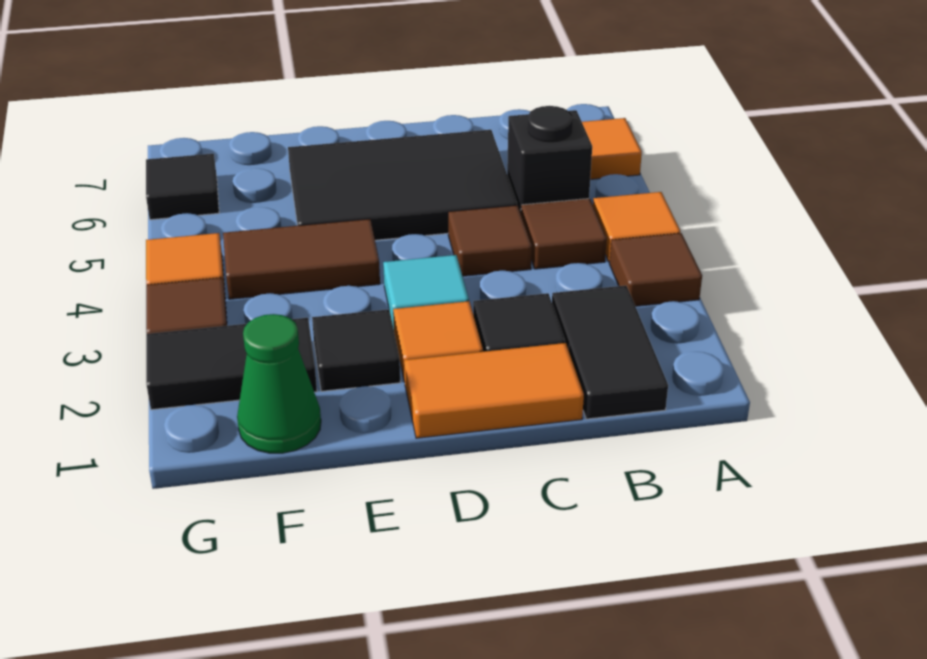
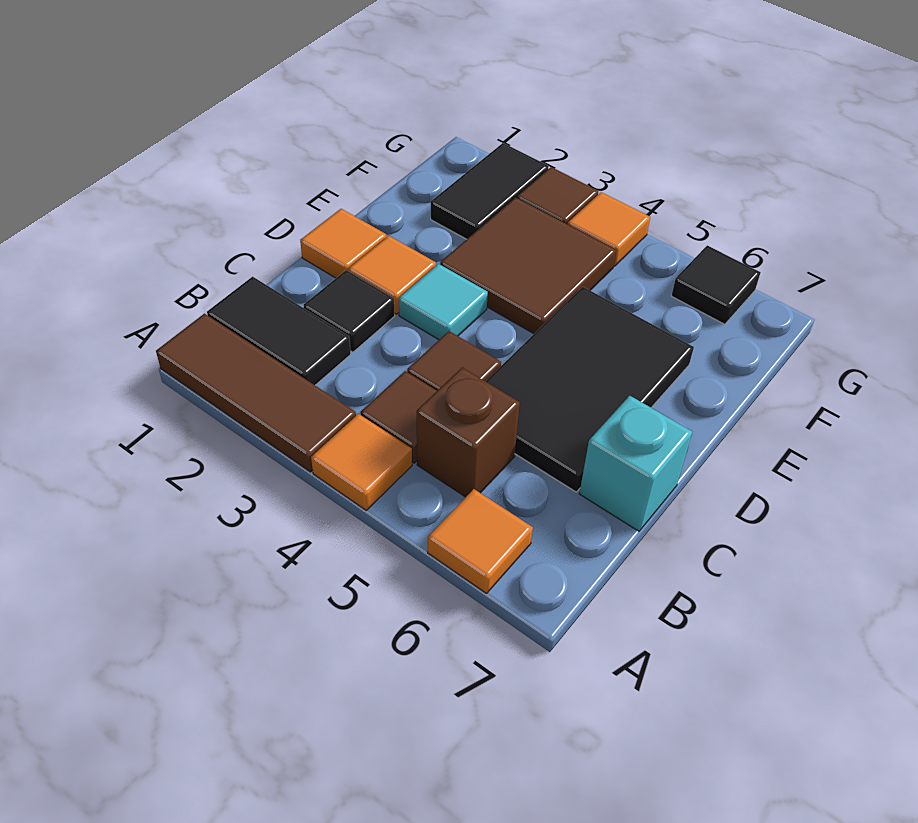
brown tile A3 level 1 -> brown tile A1:A3 level 1
black brick B5 level 1 -> brown brick B5 level 1
orange tile C1:D1 level 1 -> orange tile D1 level 1
none -> cyan brick C7 level 1
black tile E2 level 1 -> none
brown tile E4:F4 level 1 -> brown tile E3:F4 level 1
green cone F1 level 1 -> none

